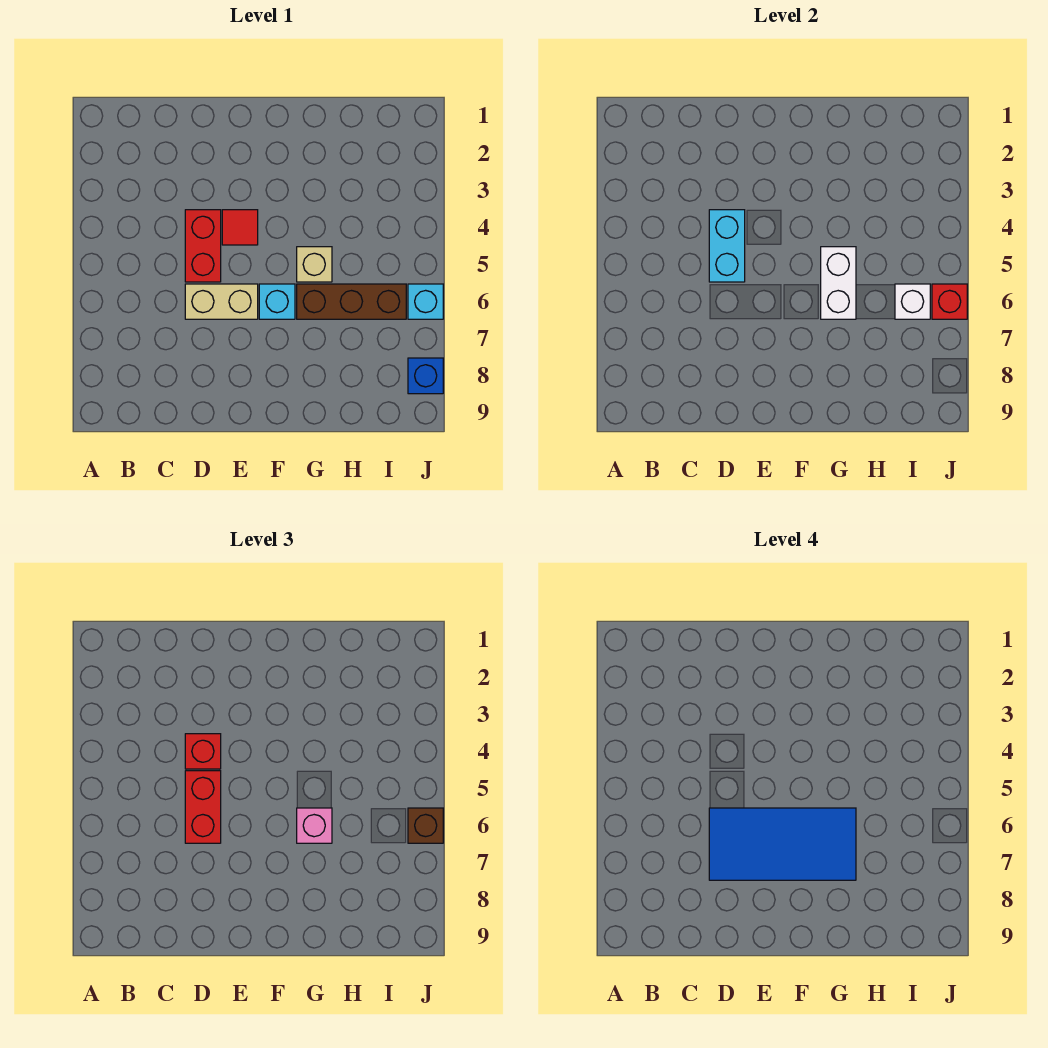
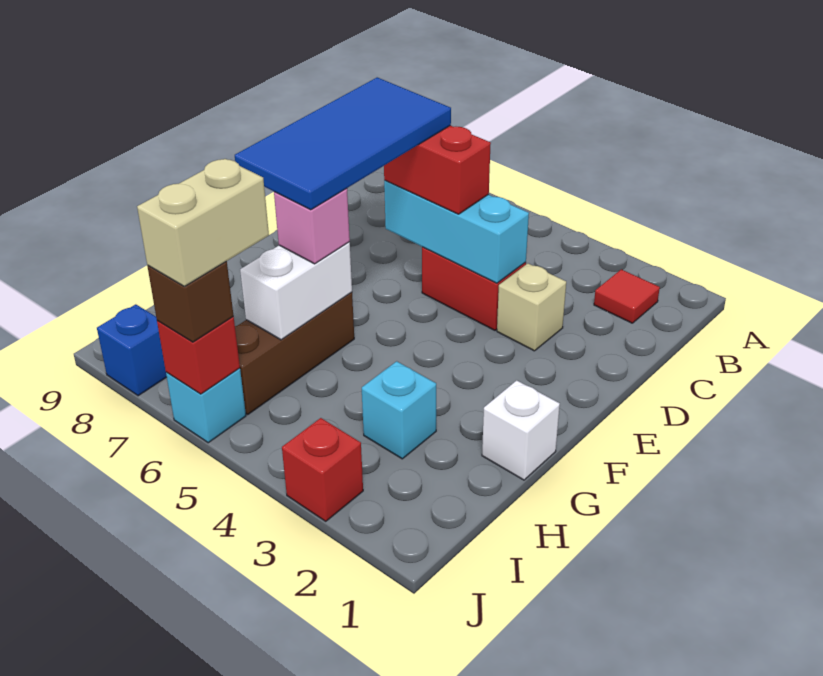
cyan brick D4:D5 level 2 -> cyan brick D4:D6 level 2
red brick D4 level 3 -> red brick J3 level 1
tan brick D6:E6 level 1 -> tan brick I6:J6 level 4
red tile E4 level 1 -> red tile B2 level 1
cyan brick F6 level 1 -> cyan brick H3 level 1
tan brick G5 level 1 -> tan brick D3 level 1
white brick G5:G6 level 2 -> white brick G6:H6 level 2
white brick I6 level 2 -> white brick G1 level 1

